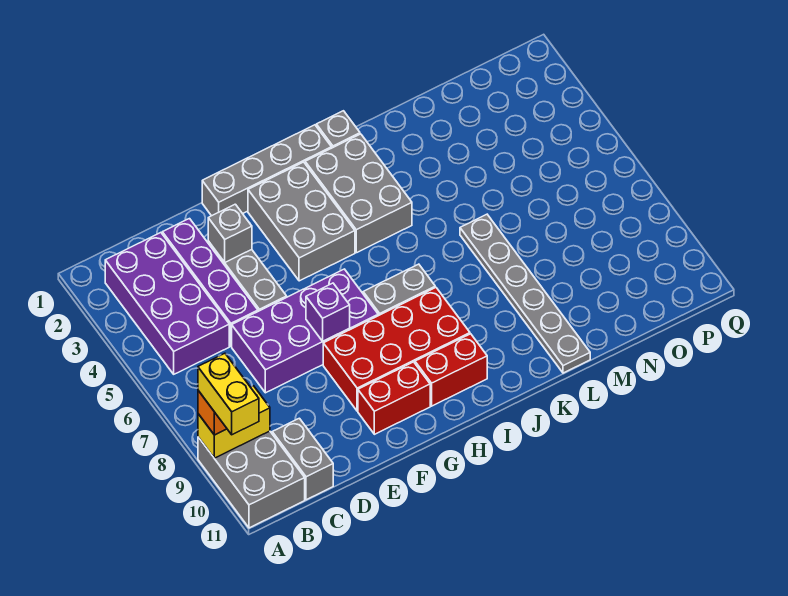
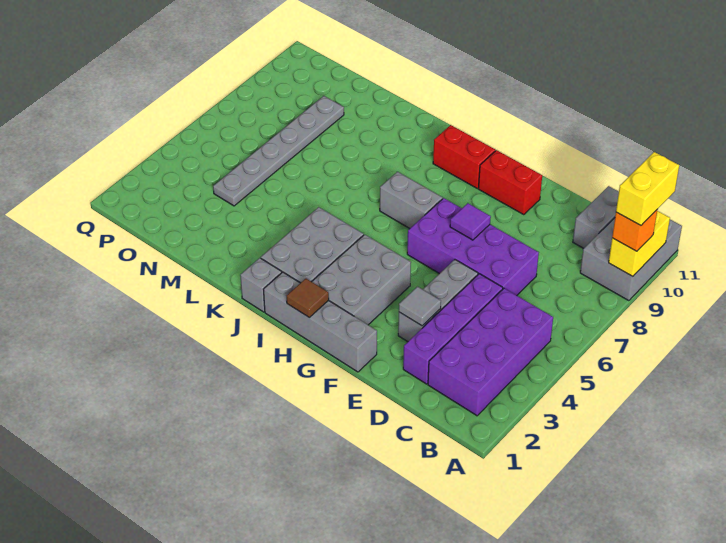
yellow brick A9:B9 level 2 -> yellow brick A9:A10 level 2
grey brick E3 level 2 -> grey tile E3 level 2
purple brick F7 level 2 -> purple tile F7 level 2
red brick F8:I9 level 1 -> none
none -> brown tile H1 level 2
grey plate L6:L11 level 1 -> grey plate N4:N9 level 1

